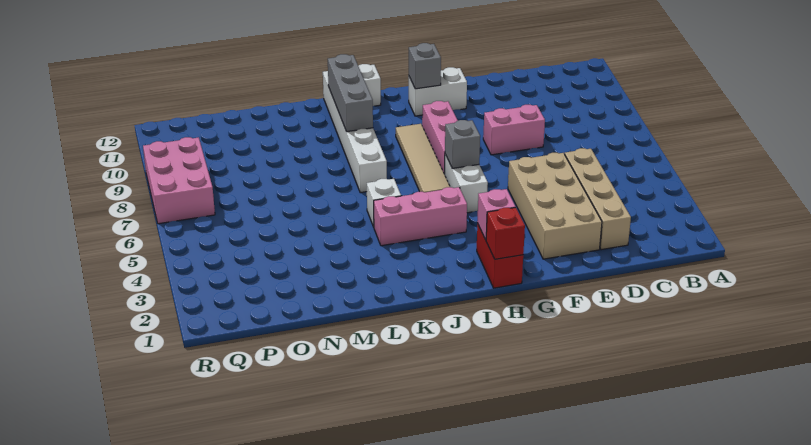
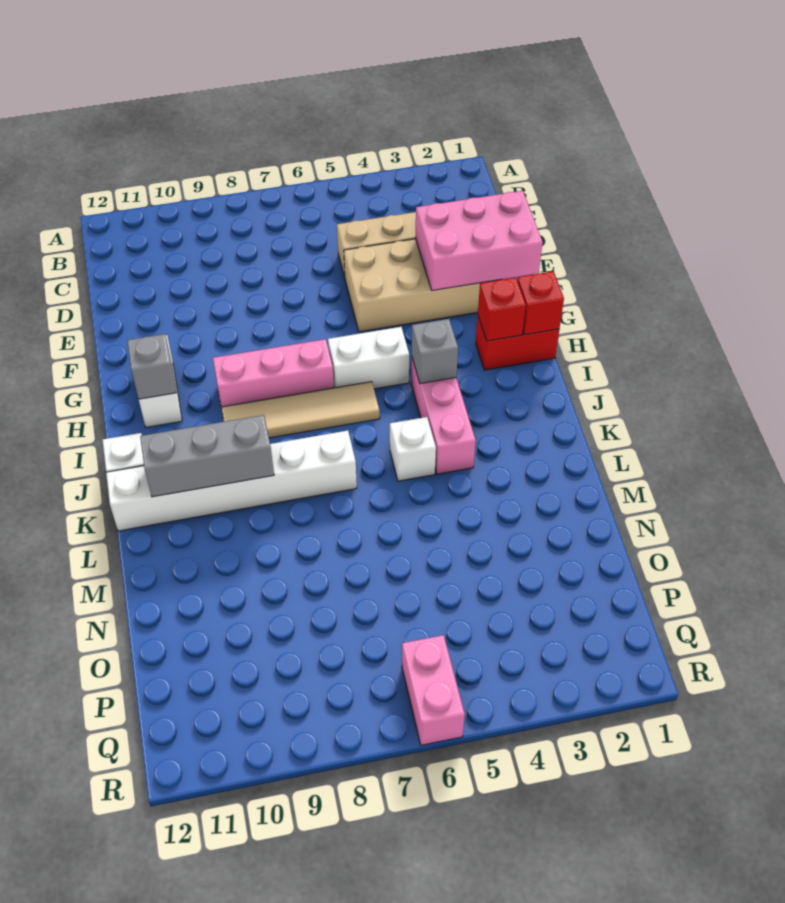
pink brick E8:F8 level 1 -> pink brick Q6:R6 level 1
pink brick H2 level 2 -> red brick H2 level 2
grey brick H6 level 2 -> grey brick I4 level 2
pink brick Q7:R9 level 1 -> pink brick E1:F3 level 2

